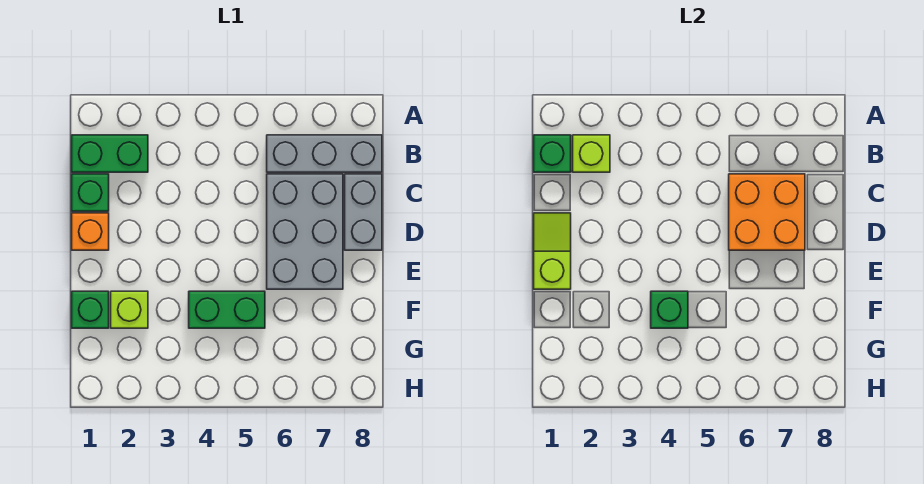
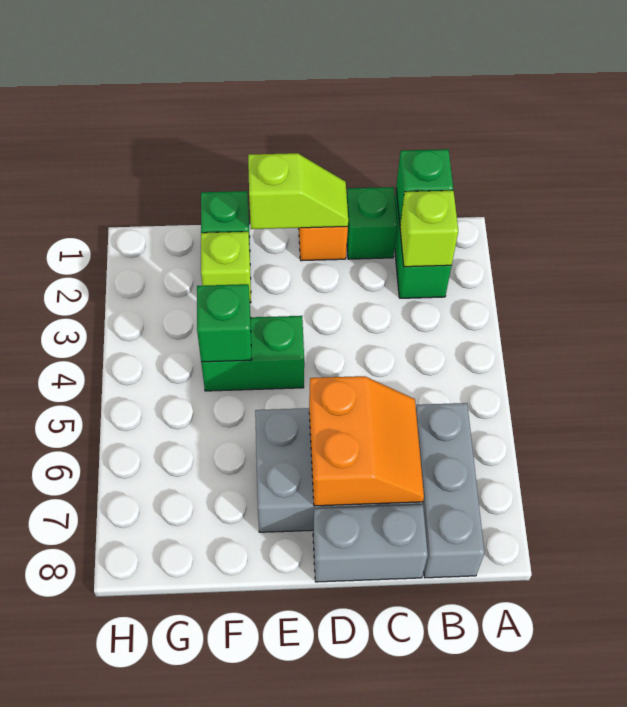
orange brick C6:D7 level 2 -> orange slope C6:D7 level 2 top D
green brick F4:F5 level 1 -> green brick E4:F4 level 1

